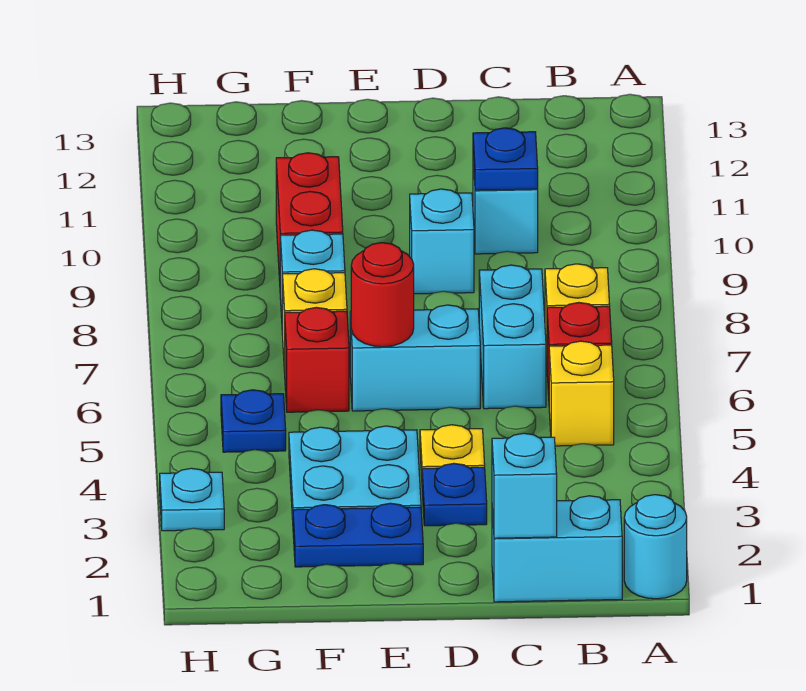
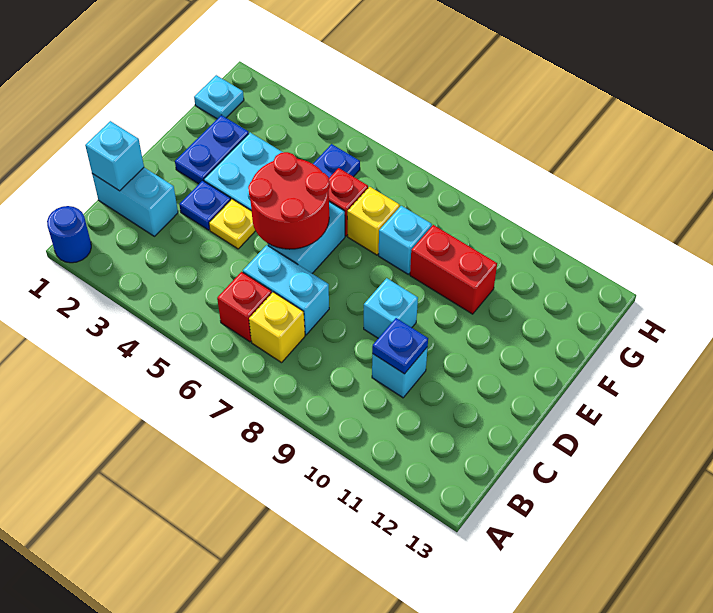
cyan round brick A1 level 1 -> blue round brick A1 level 1
cyan brick B1:C1 level 1 -> cyan brick C1:C2 level 1
yellow brick B5 level 1 -> none
red round brick E6 level 2 -> red round brick D5:E6 level 2
cyan plate H3 level 1 -> cyan plate G1 level 1

